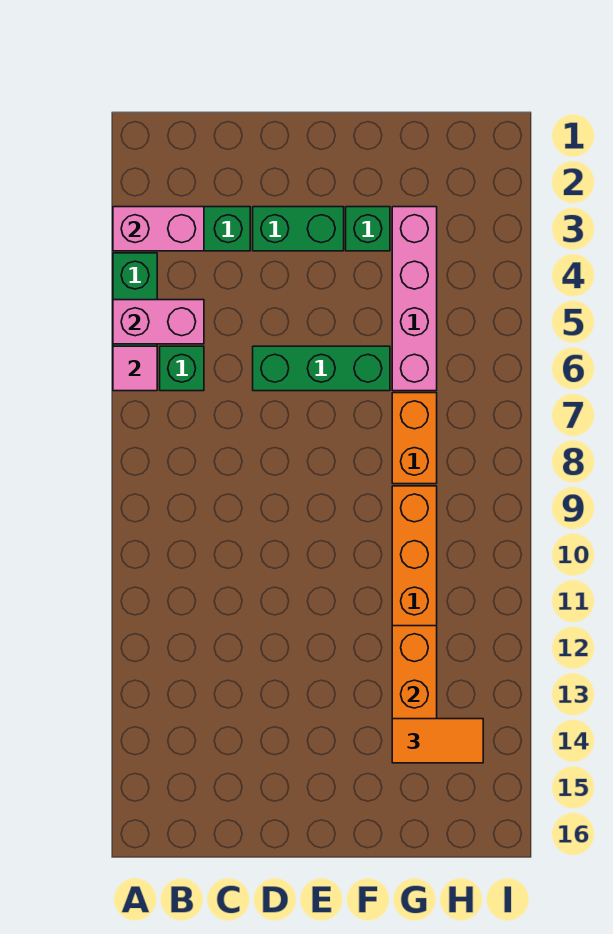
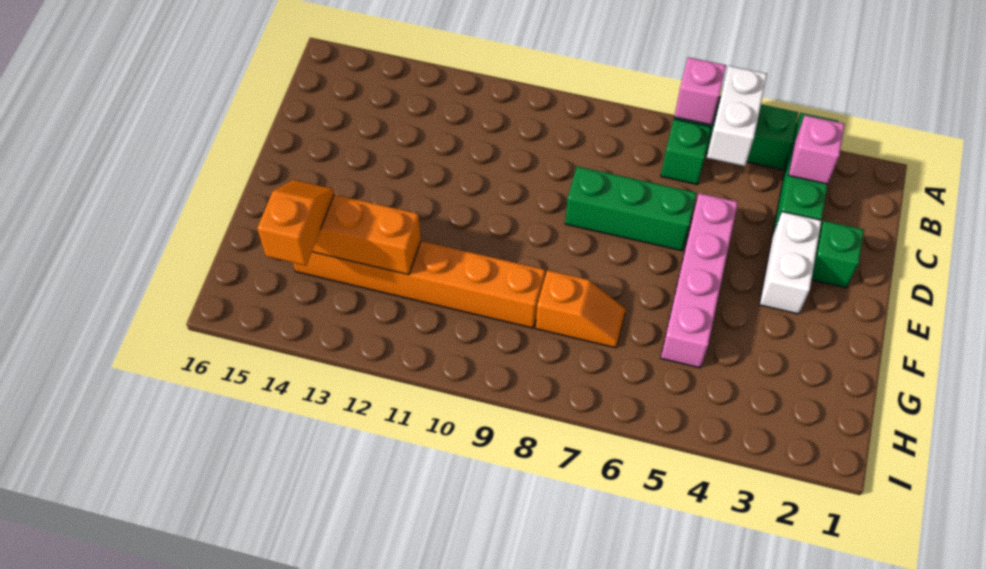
pink brick A3:B3 level 2 -> pink brick B3 level 2
pink brick A5:B5 level 2 -> white brick A5:B5 level 2
pink tile A6 level 2 -> pink brick A6 level 2
green brick D3:E3 level 1 -> white brick D3:E3 level 1
green brick D6:F6 level 1 -> green brick D6:D8 level 1
green brick F3 level 1 -> green brick D2 level 1
pink brick G3:G6 level 1 -> pink brick D5:G5 level 1
orange brick G7:G8 level 1 -> orange slope G7:G8 level 1 top 8
orange tile G14:H14 level 3 -> orange slope G14:H14 level 3 top H

